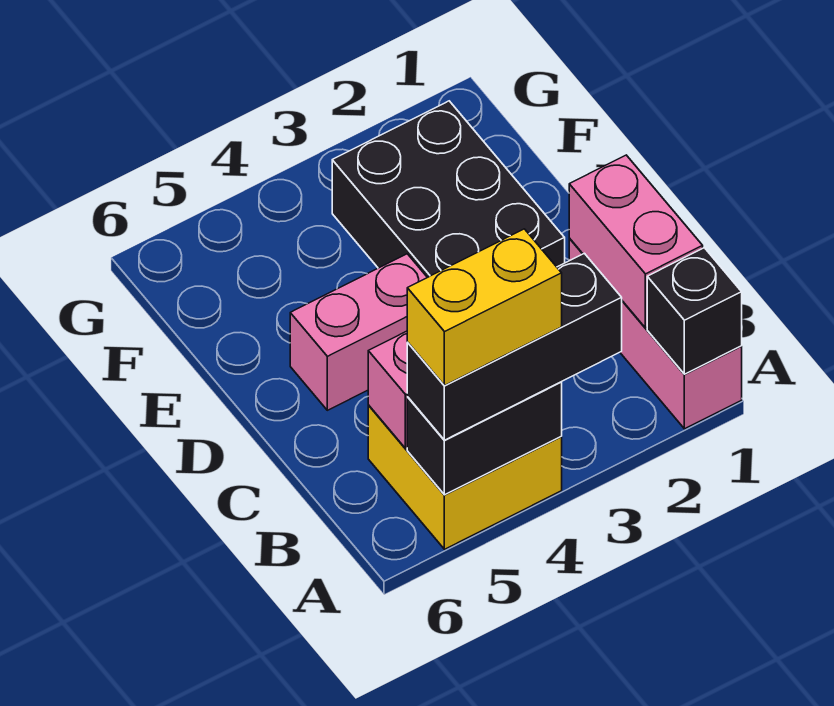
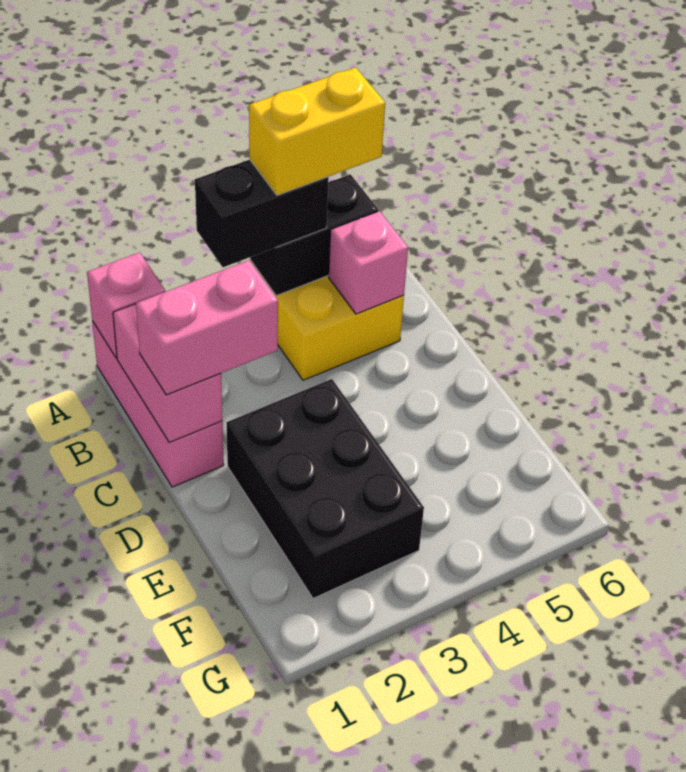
black brick A1 level 2 -> pink brick A1 level 2
black brick A3:A5 level 3 -> black brick A3:A4 level 3
pink brick D4:D5 level 1 -> pink brick C1:C2 level 3

